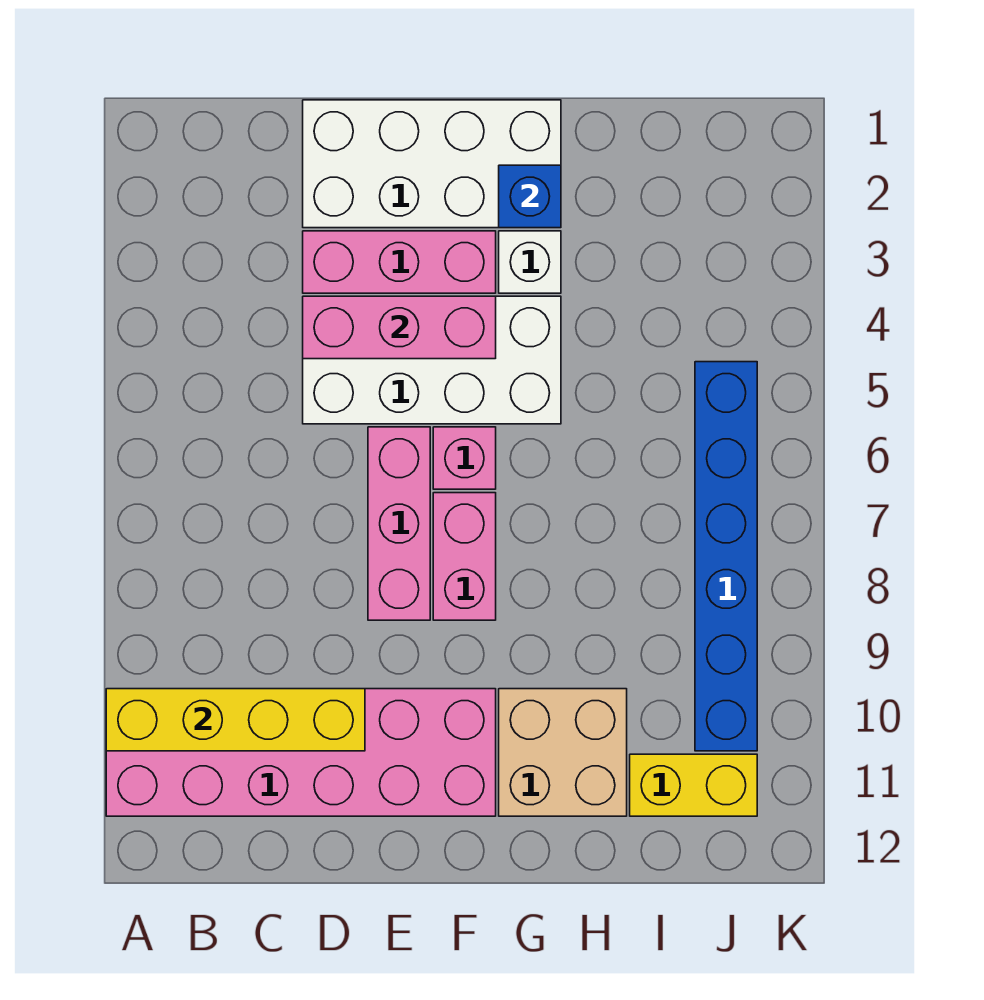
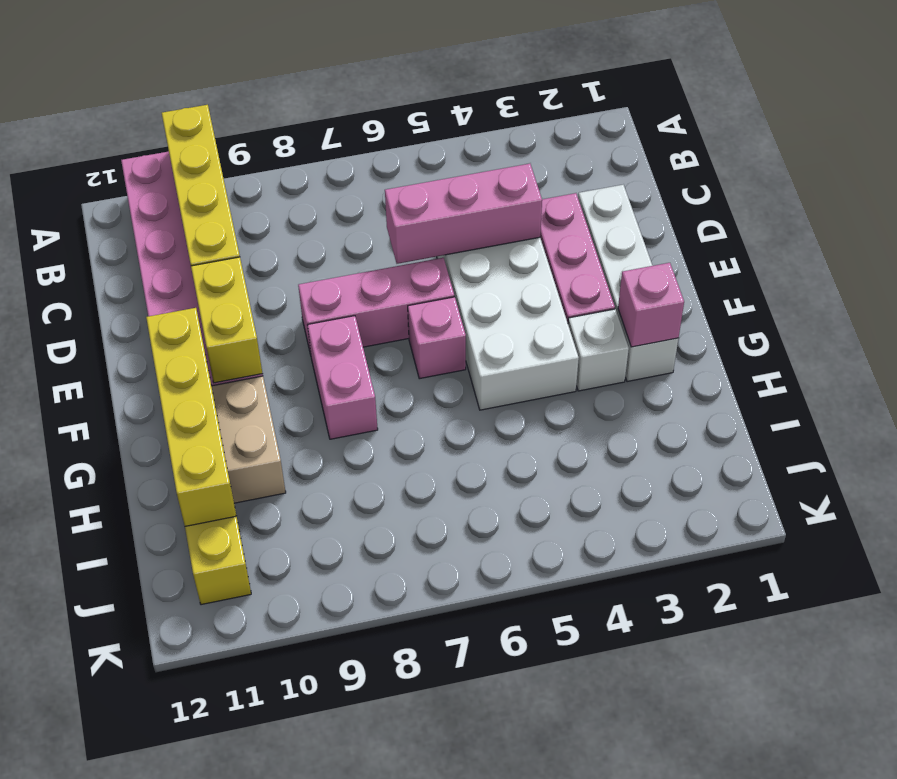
white brick D1:G2 level 1 -> white brick D2:G2 level 1
pink brick D4:F4 level 2 -> pink brick D4:D6 level 2
none -> yellow brick E10:F10 level 2
pink brick F7:F8 level 1 -> pink brick F8:G8 level 1
none -> yellow brick F11:I11 level 2
blue brick G2 level 2 -> pink brick G2 level 2
blue brick J5:J10 level 1 -> none

